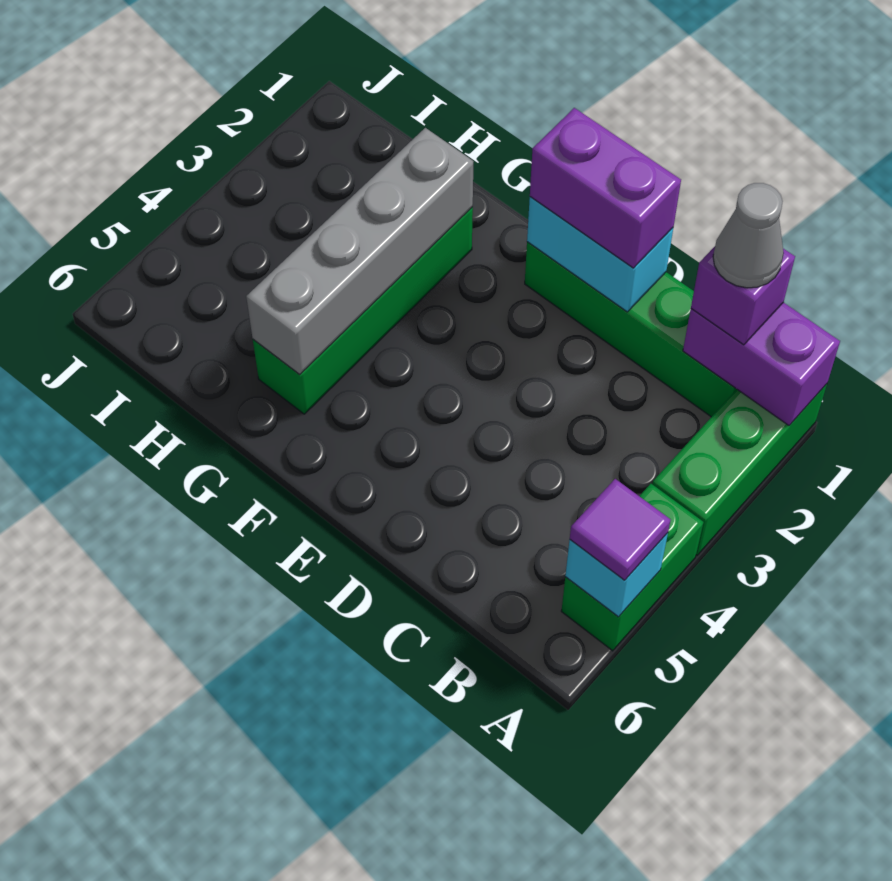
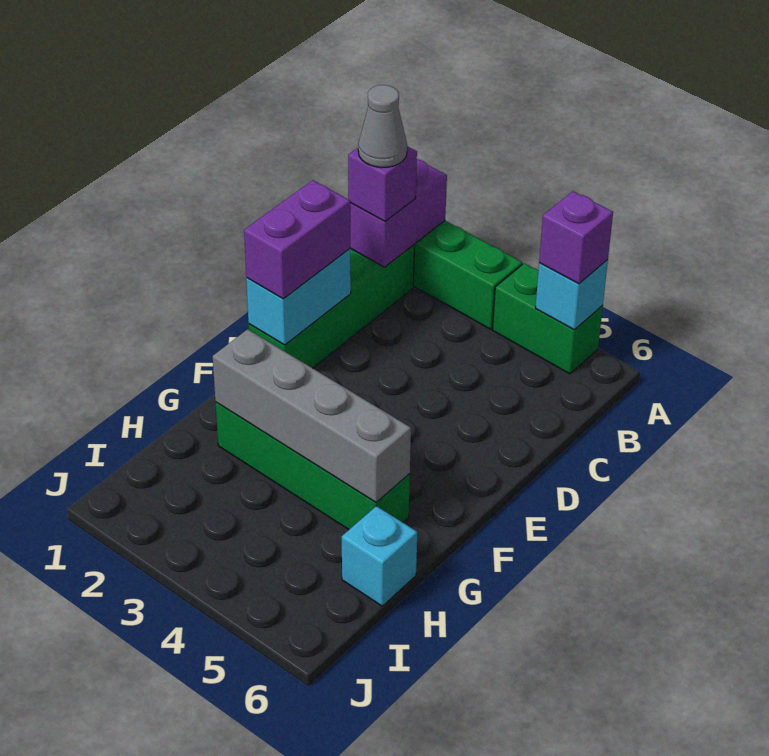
purple tile A5 level 3 -> purple brick A5 level 3
none -> cyan brick H6 level 1

